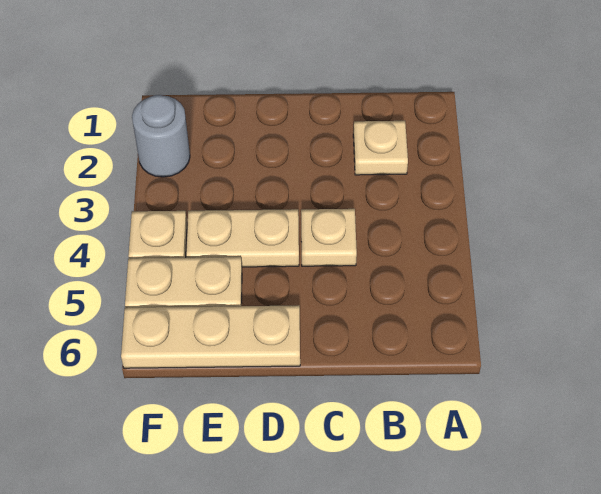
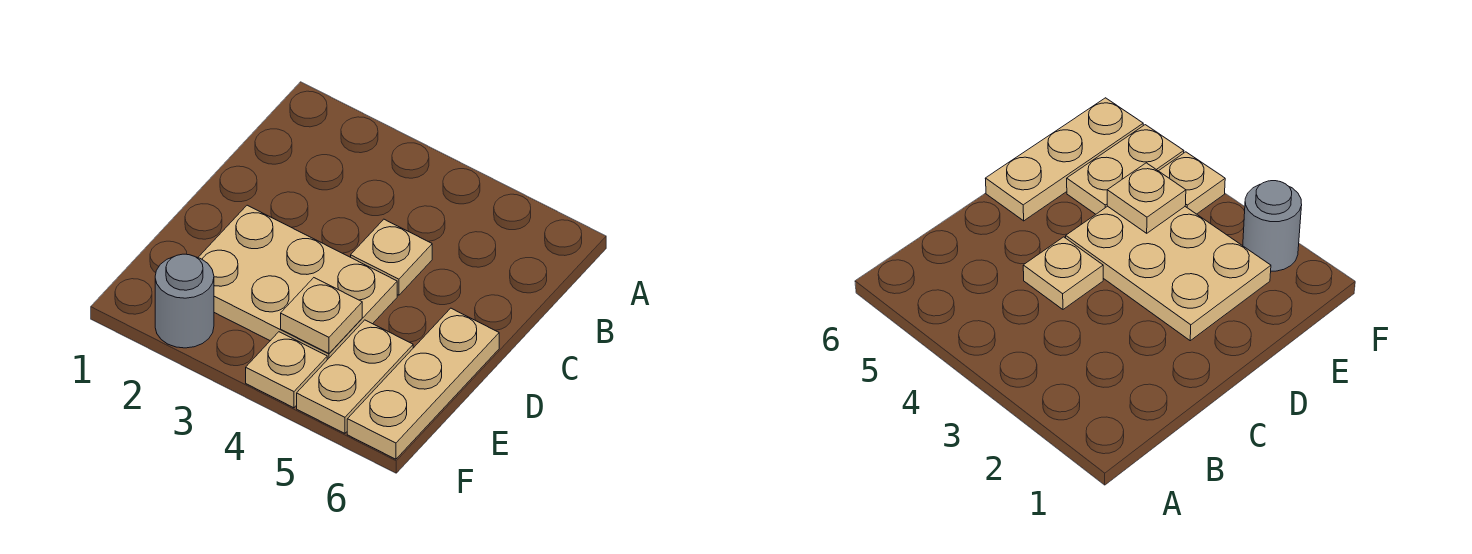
tan plate B2 level 1 -> tan plate E4 level 2
tan plate D4:E4 level 1 -> tan plate D2:E4 level 1

